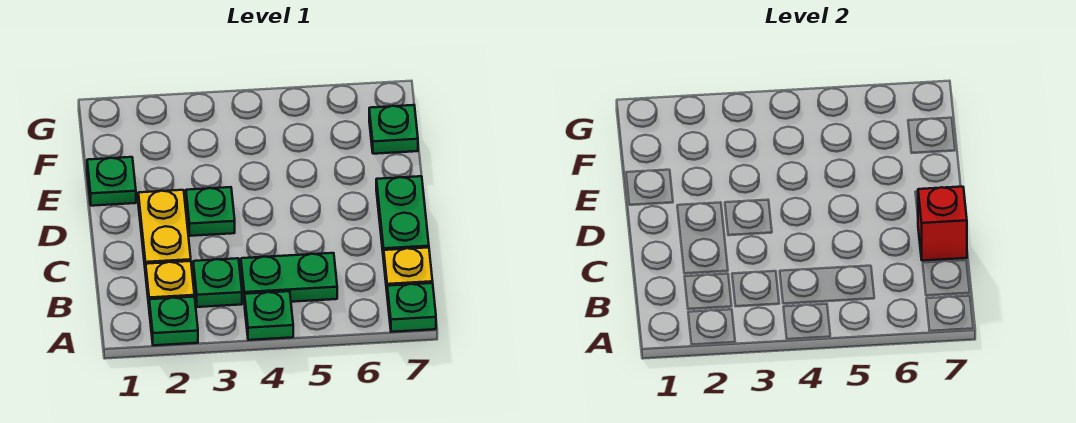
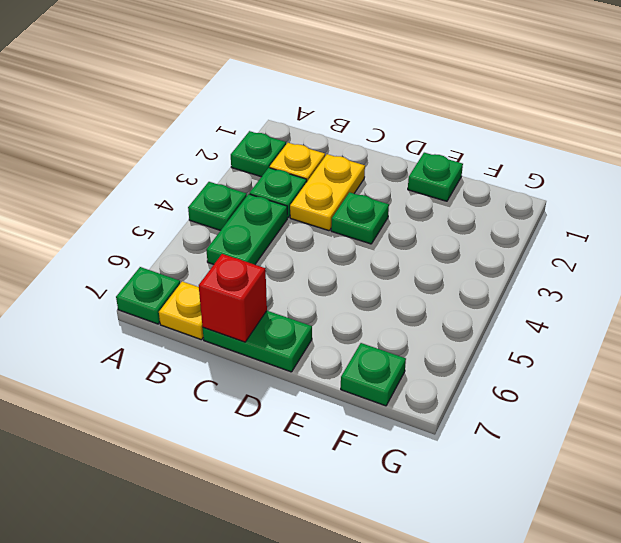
yellow plate C2:D2 level 1 -> yellow plate C2:C3 level 1

